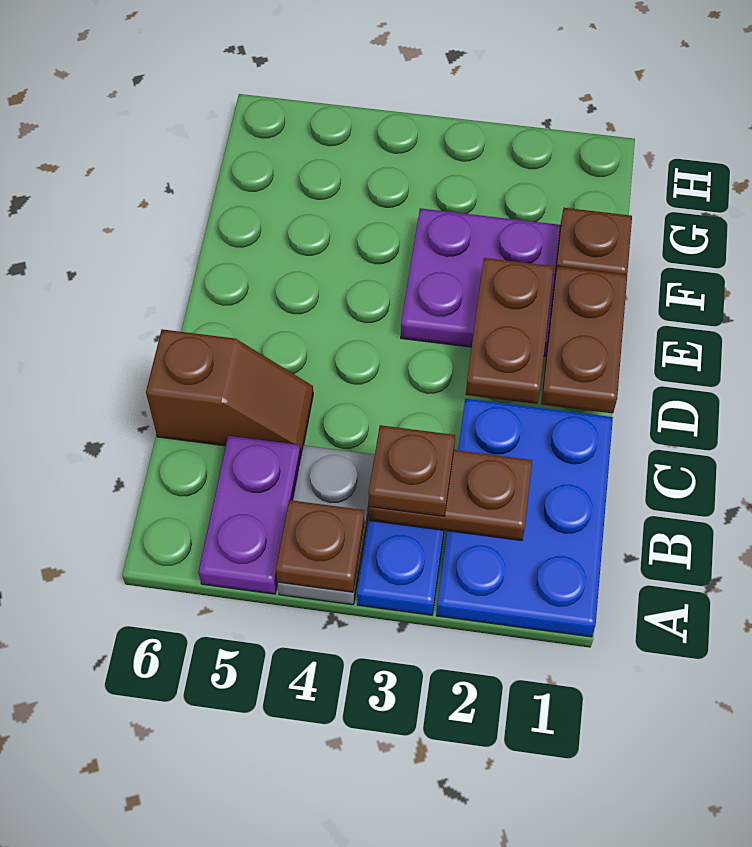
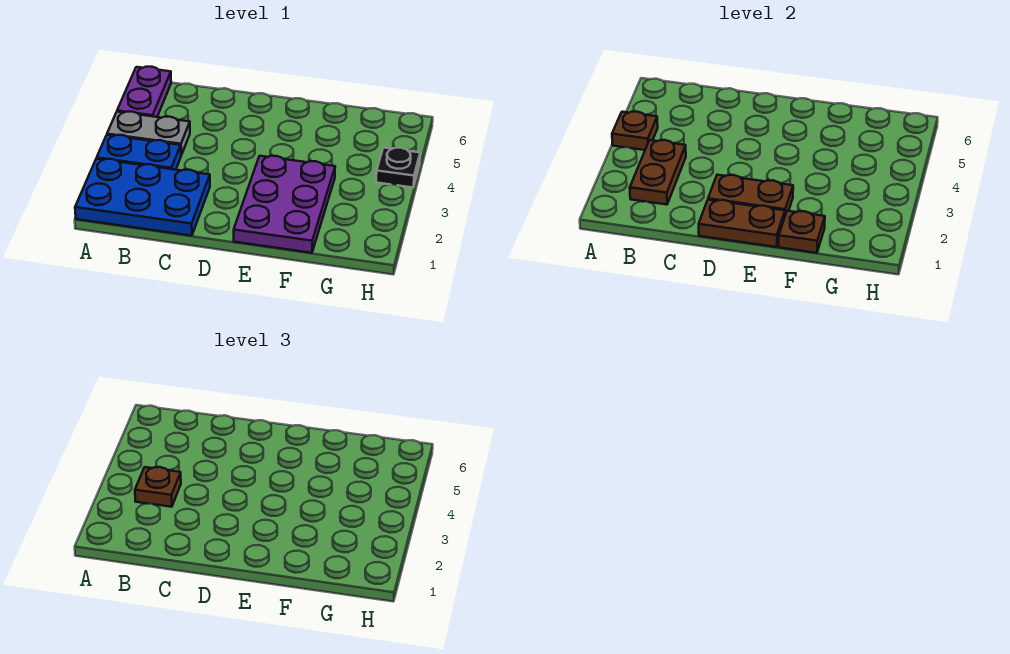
purple plate A5:B5 level 1 -> purple plate A5:A6 level 1
brown slope C5:C6 level 1 top 6 -> none
none -> black plate H4 level 1

